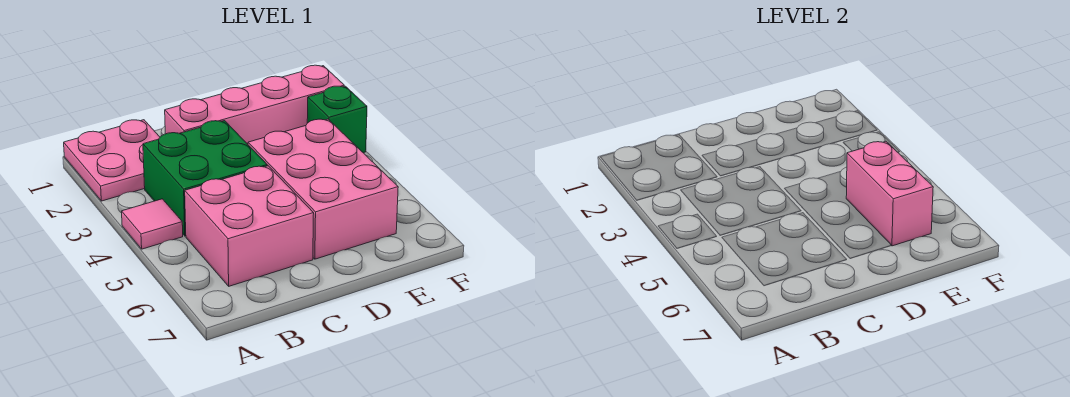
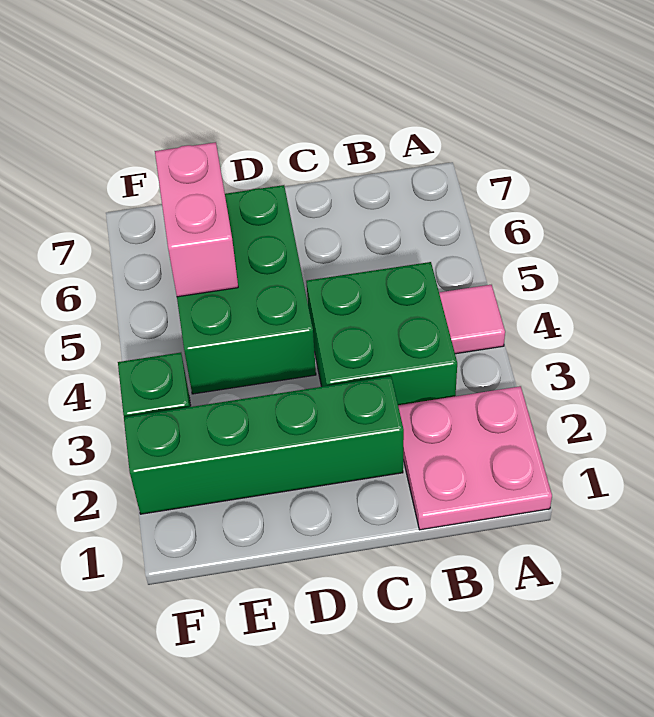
pink brick B5:C6 level 1 -> none
pink brick C2:F2 level 1 -> green brick C2:F2 level 1
pink brick D4:E6 level 1 -> green brick D4:E6 level 1

